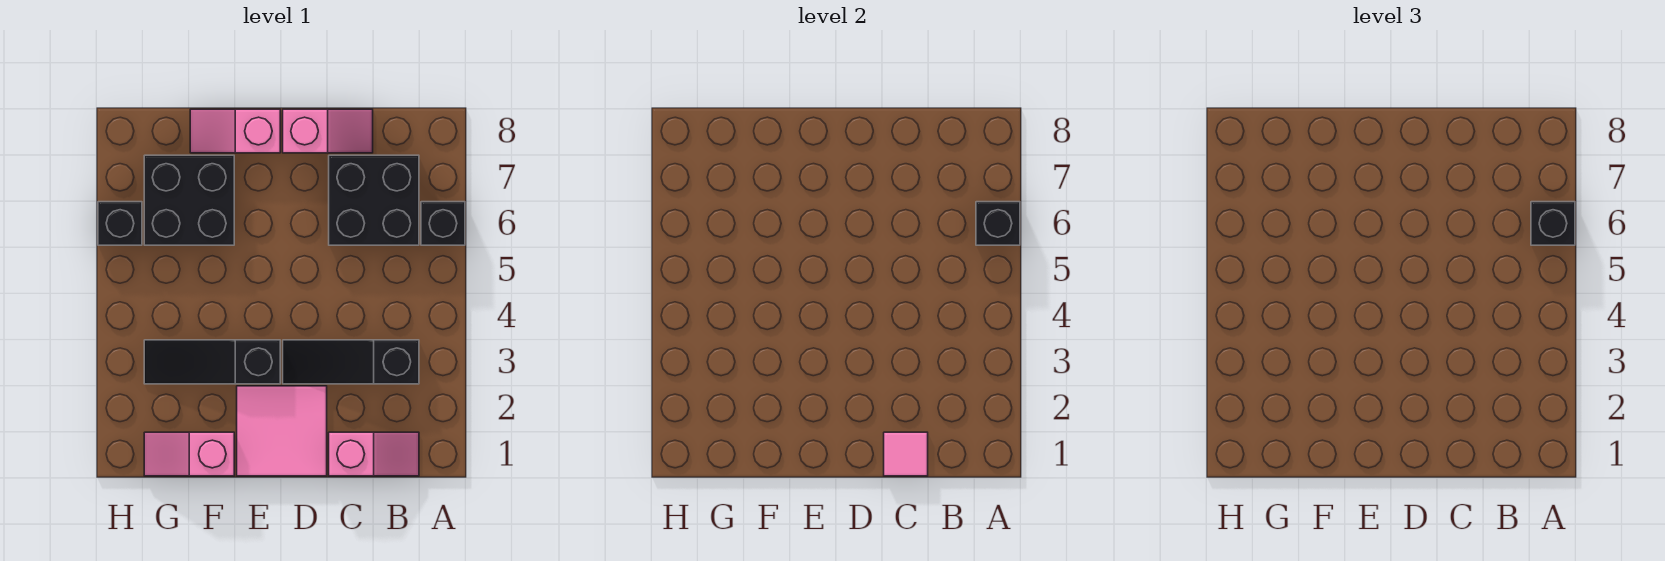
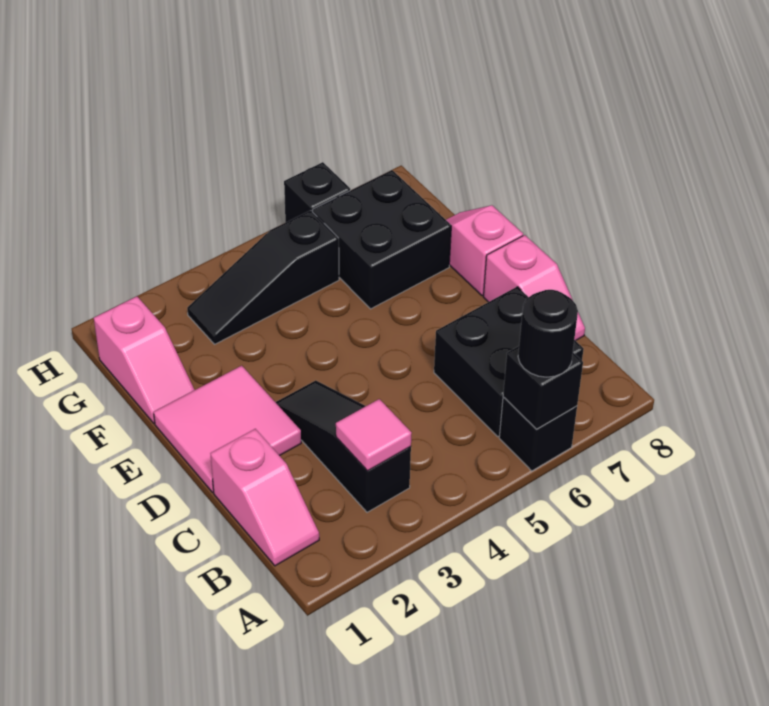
black brick A6 level 3 -> black round brick A6 level 3
pink tile C1 level 2 -> pink tile B3 level 2
black slope E3:G3 level 1 top E -> black slope G3:G5 level 1 top 5
pink slope F1:G1 level 1 top F -> pink slope F1:G1 level 1 top G

